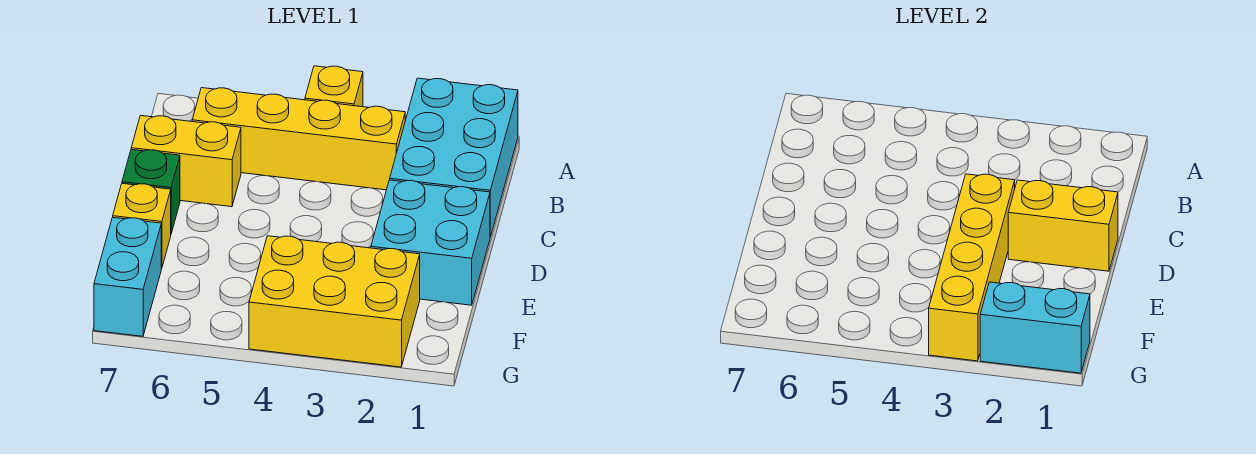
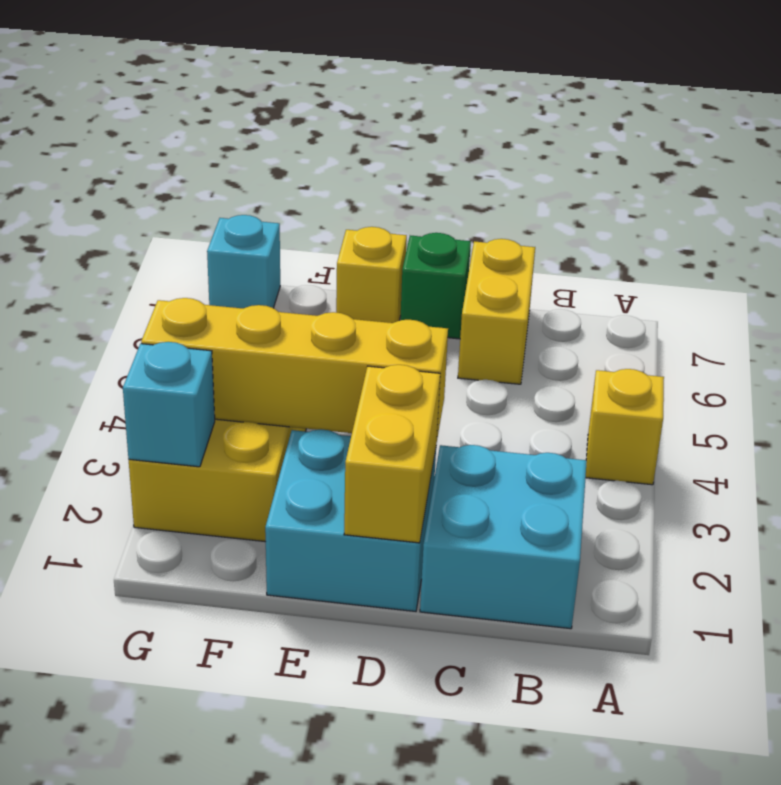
cyan brick A1:C2 level 1 -> cyan brick B1:C2 level 1
yellow brick B3:B6 level 1 -> none
cyan brick F7:G7 level 1 -> cyan brick G7 level 1
cyan brick G1:G2 level 2 -> cyan brick G2 level 2

